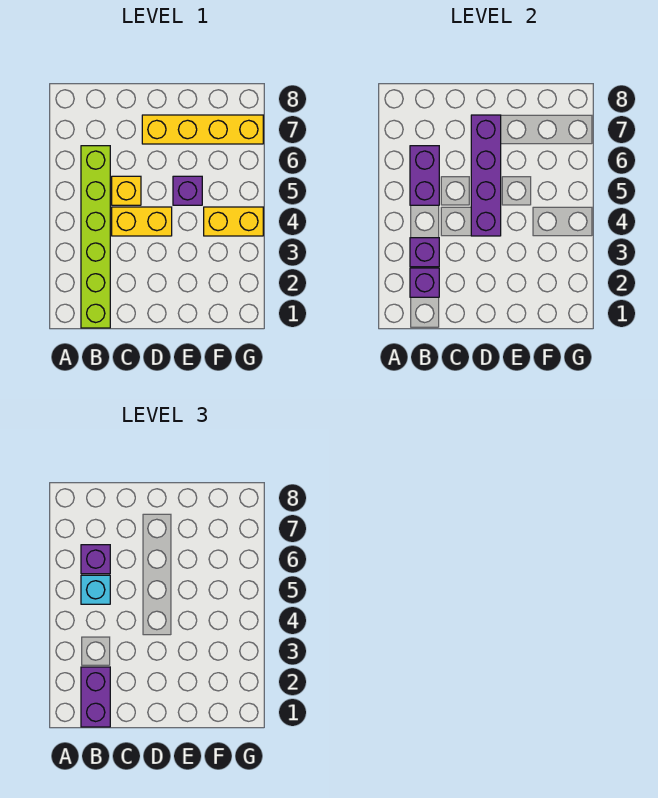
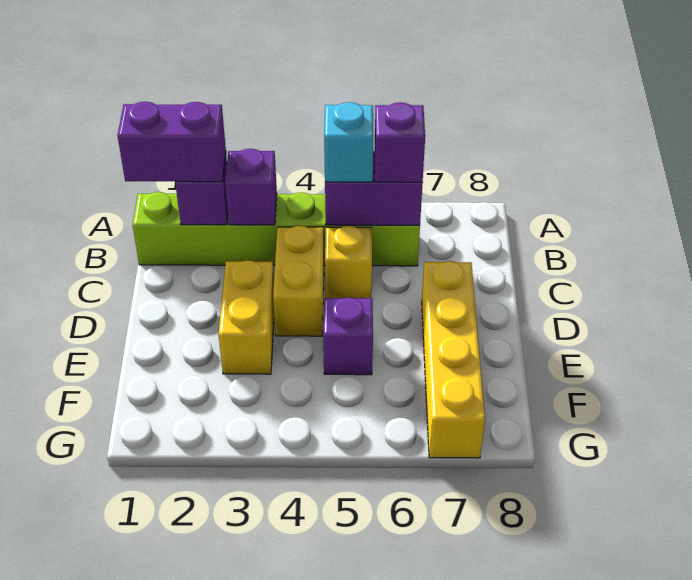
purple brick D4:D7 level 2 -> none
yellow brick F4:G4 level 1 -> yellow brick D3:E3 level 1

